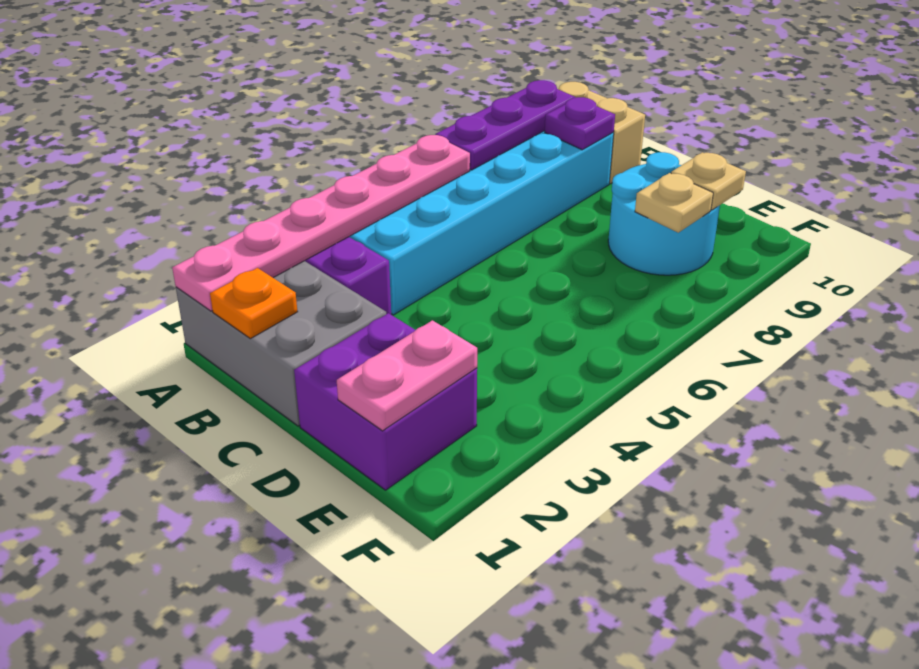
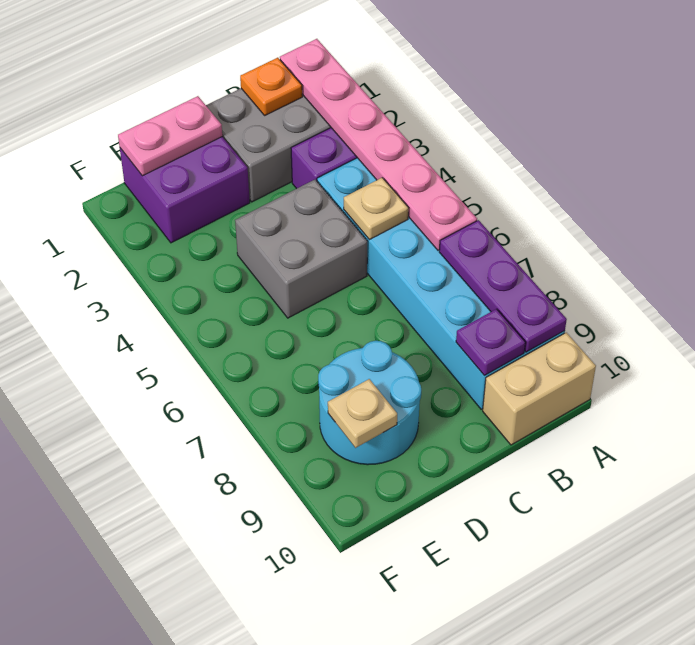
none -> grey brick C4:D5 level 1
pink plate E1:E2 level 2 -> pink plate D1:E1 level 2
tan plate E8 level 2 -> tan plate B5 level 2

